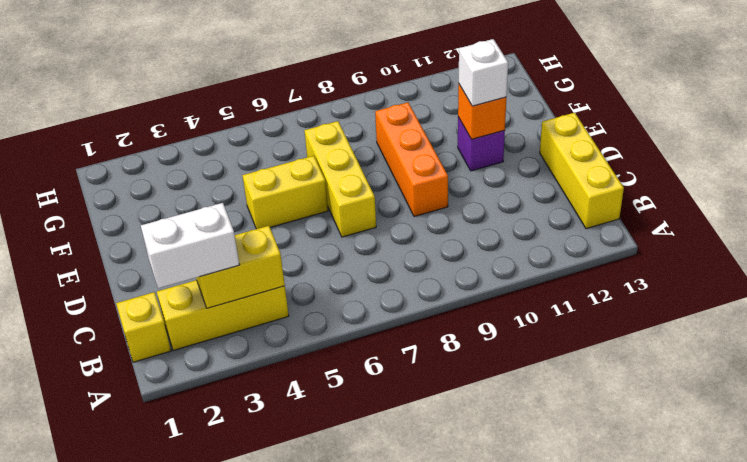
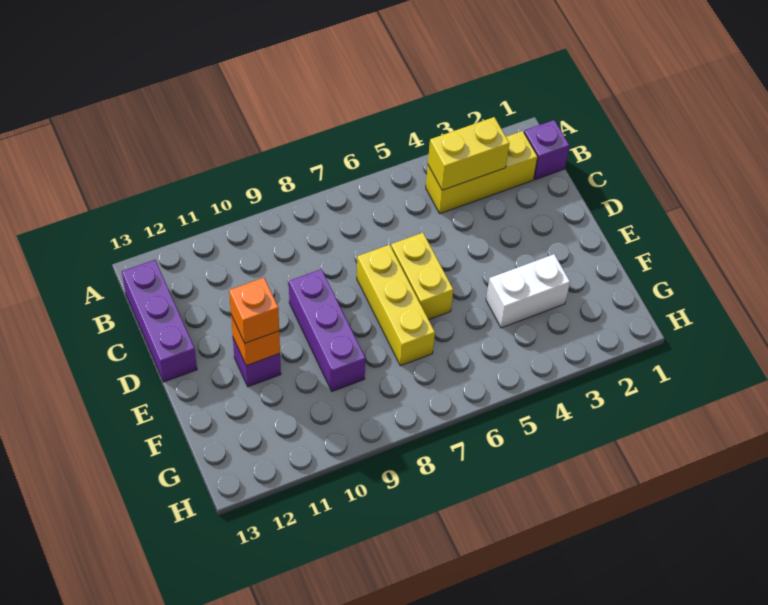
yellow brick B1 level 1 -> purple brick B1 level 1
white brick B2:B3 level 3 -> white brick F3:F4 level 1
yellow brick B13:D13 level 1 -> purple brick B13:D13 level 1
orange brick D9:F9 level 1 -> purple brick D9:F9 level 1
yellow brick E5:E6 level 1 -> yellow brick D6:E6 level 1
white brick E11 level 3 -> orange brick E11 level 3

